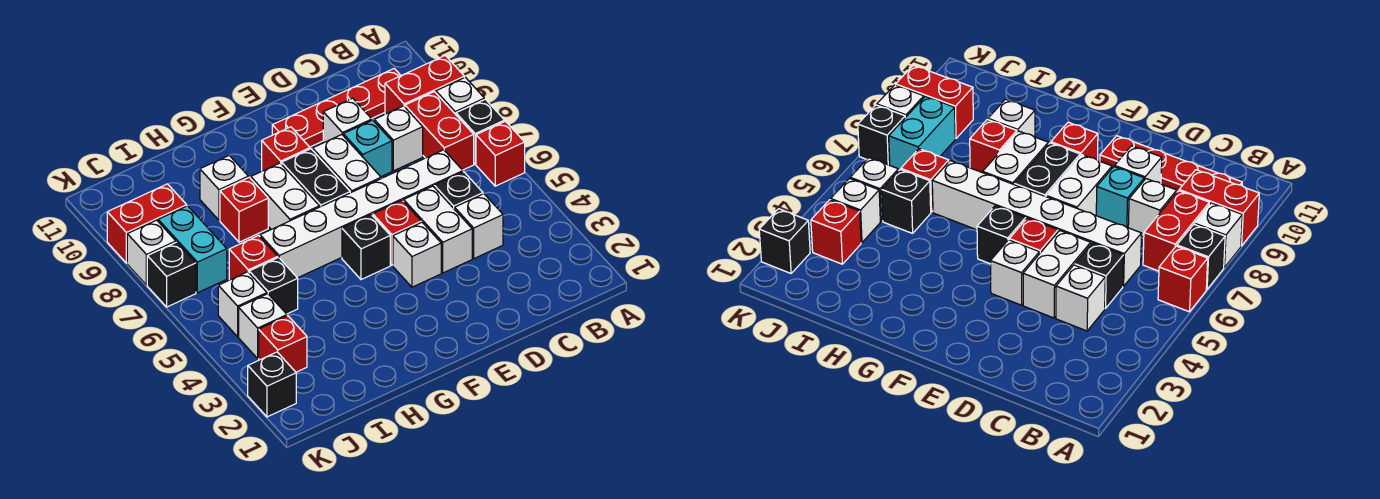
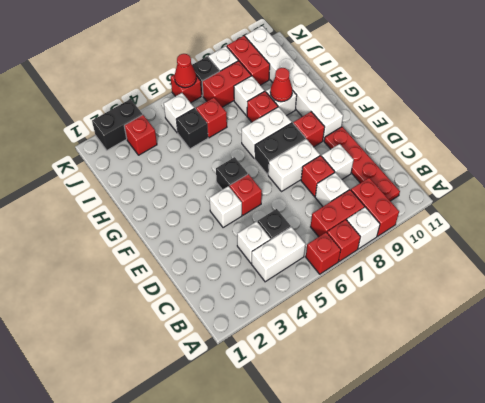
black brick A7 level 1 -> red brick A7 level 1
white brick C6:H6 level 1 -> white brick F10:K10 level 1
white brick D4:D5 level 1 -> white brick B4:B5 level 1
cyan brick D8 level 1 -> red brick D8 level 1
none -> red cone H9 level 2
white brick J4 level 1 -> white brick I8 level 1
cyan brick J7:J8 level 1 -> red brick J7:J8 level 1
black brick K2 level 1 -> black brick K2:K3 level 1
none -> red brick K6 level 1
none -> red cone K6 level 2

